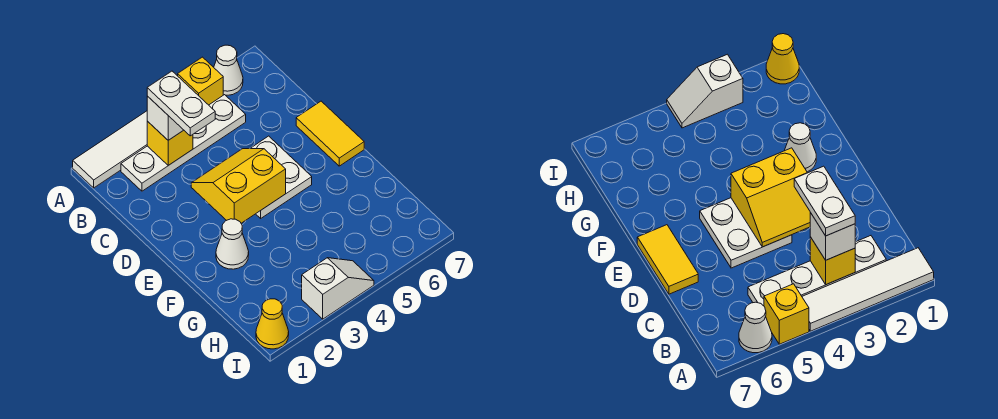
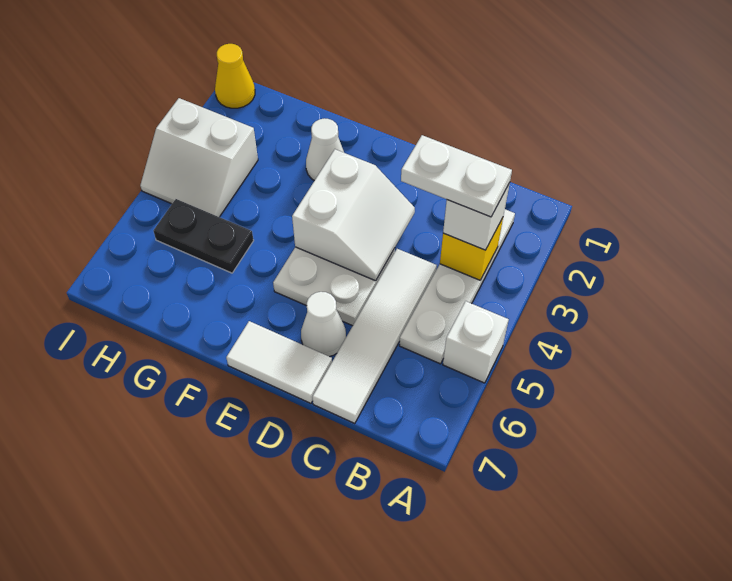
white tile A1:A4 level 1 -> white tile C4:C7 level 1
yellow brick A5 level 1 -> white brick A5 level 1
white cone A6 level 1 -> white cone D6 level 1
yellow slope D3:E4 level 2 top E -> white slope D3:E4 level 2 top E
yellow tile D7:E7 level 1 -> white tile D7:E7 level 1
none -> black plate G5:H5 level 1
white slope I3:I4 level 1 top 3 -> white slope H3:I4 level 1 top 3

